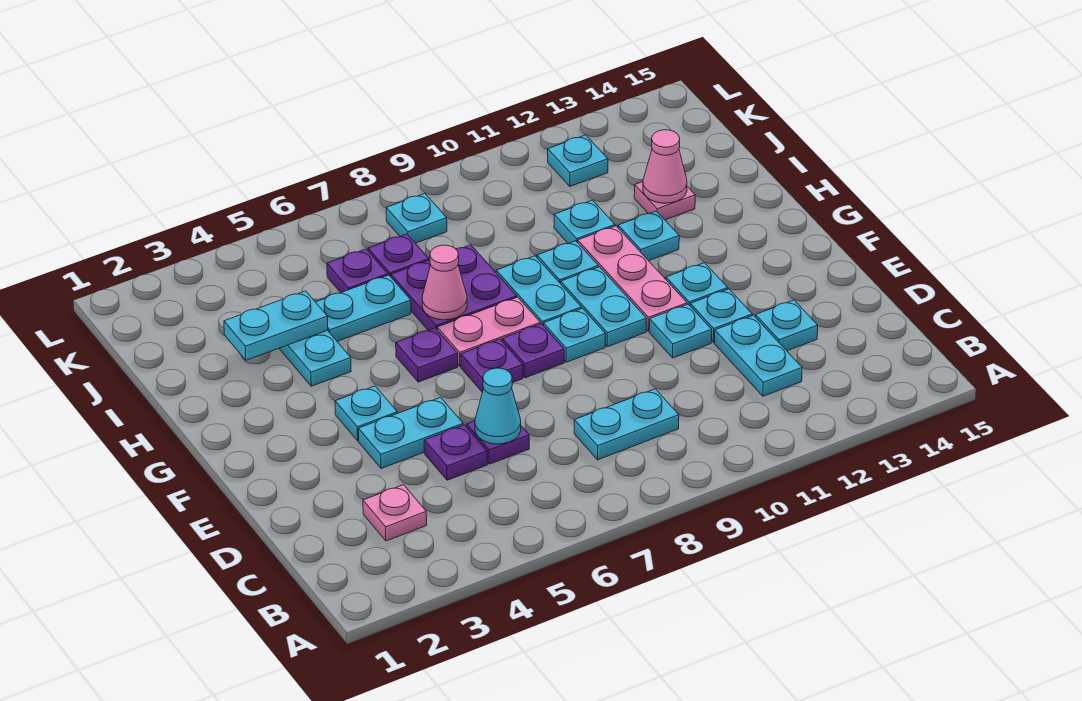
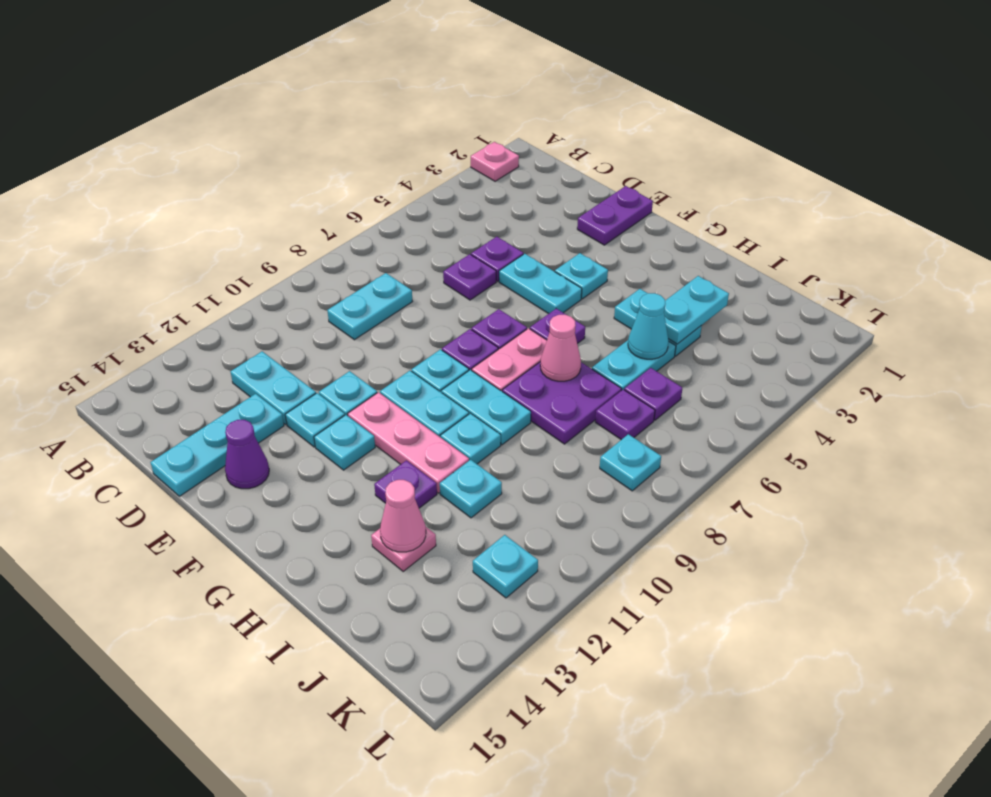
pink plate C3 level 1 -> pink plate A2 level 1
cyan cone D6 level 2 -> cyan cone I5 level 2
cyan plate D13 level 1 -> cyan plate D13:D15 level 1
none -> purple plate E1:E2 level 1
cyan plate E4:E5 level 1 -> cyan plate E5:F5 level 1
none -> purple cone E14 level 1
cyan plate H12 level 1 -> purple plate H12 level 1

